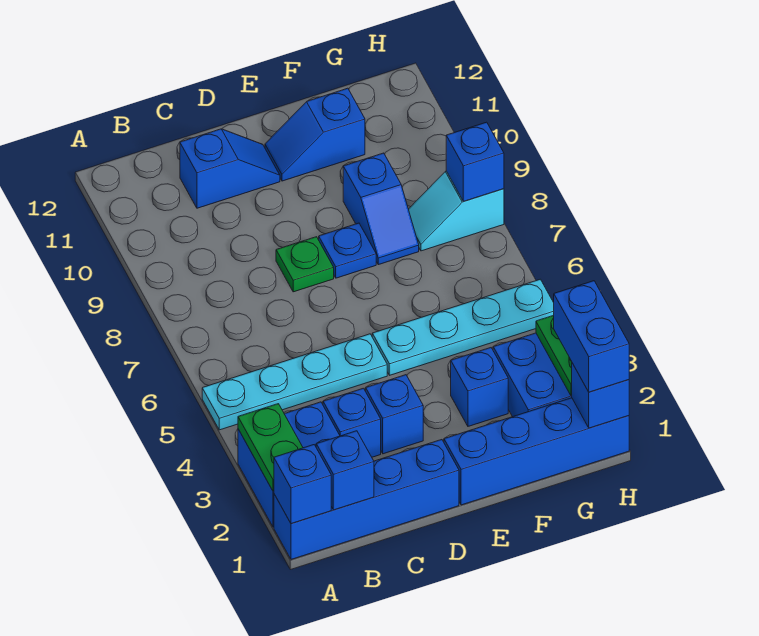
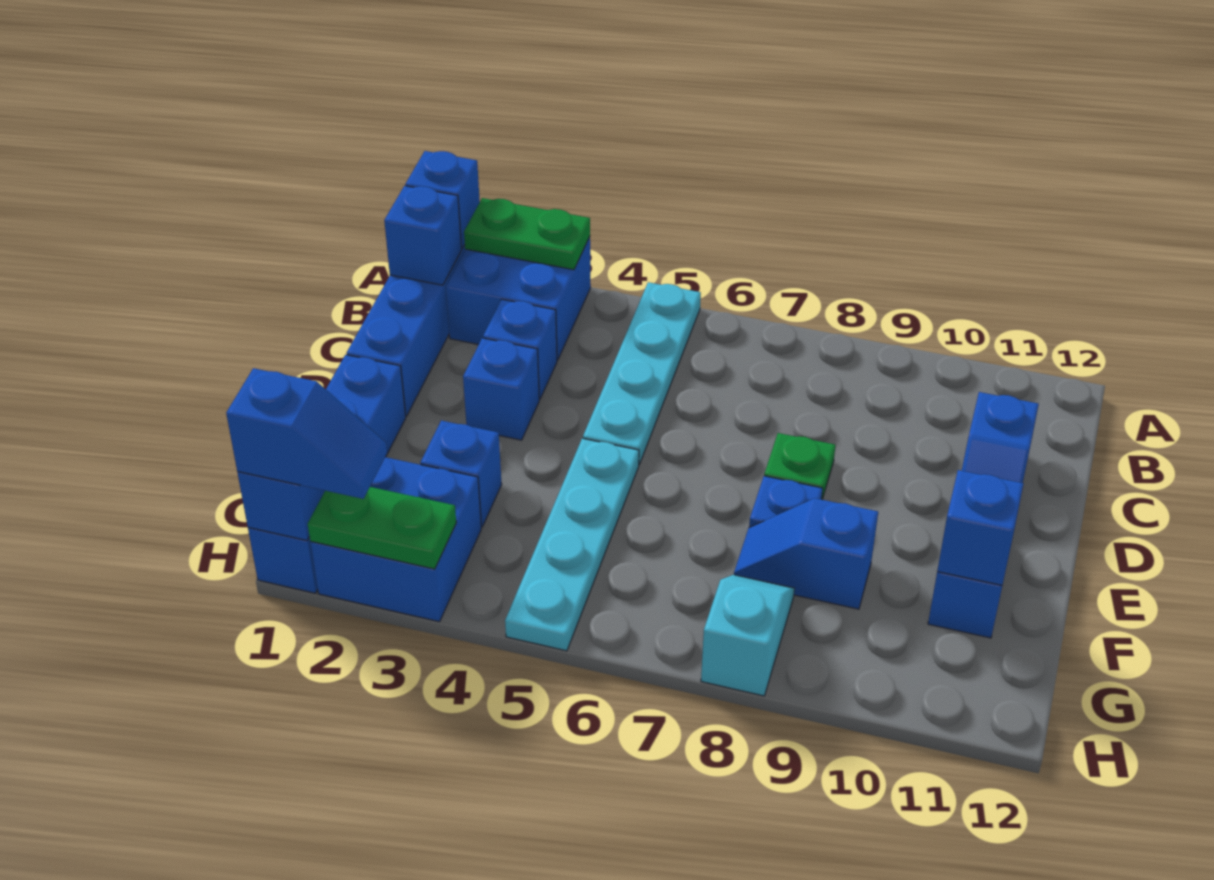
blue brick H1:H2 level 3 -> blue slope H1:H2 level 3 top 1
blue brick H8 level 2 -> blue brick F11 level 2

